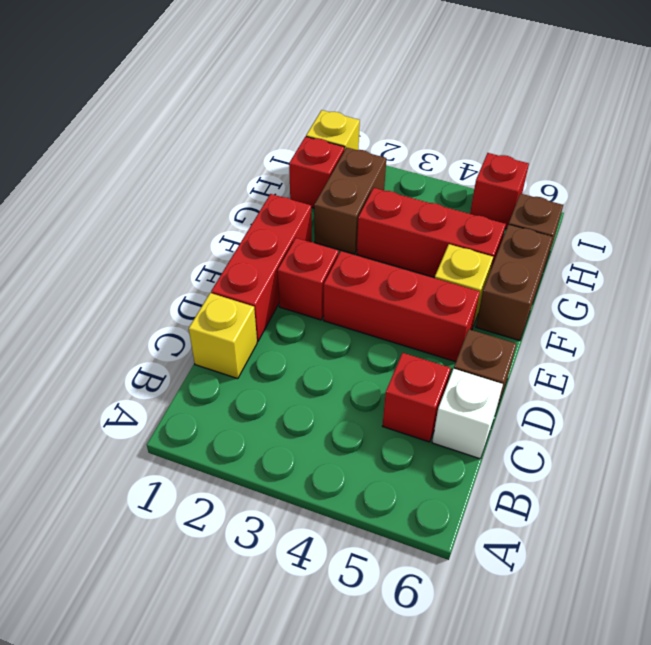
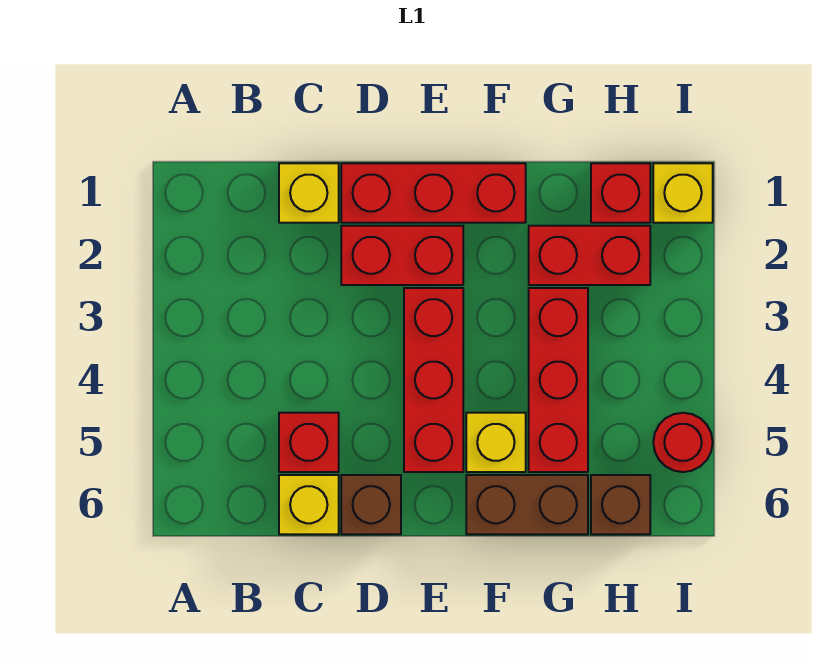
white brick C6 level 1 -> yellow brick C6 level 1
red brick E2 level 1 -> red brick D2:E2 level 1
brown brick G2:H2 level 1 -> red brick G2:H2 level 1
red brick I5 level 1 -> red round brick I5 level 1

